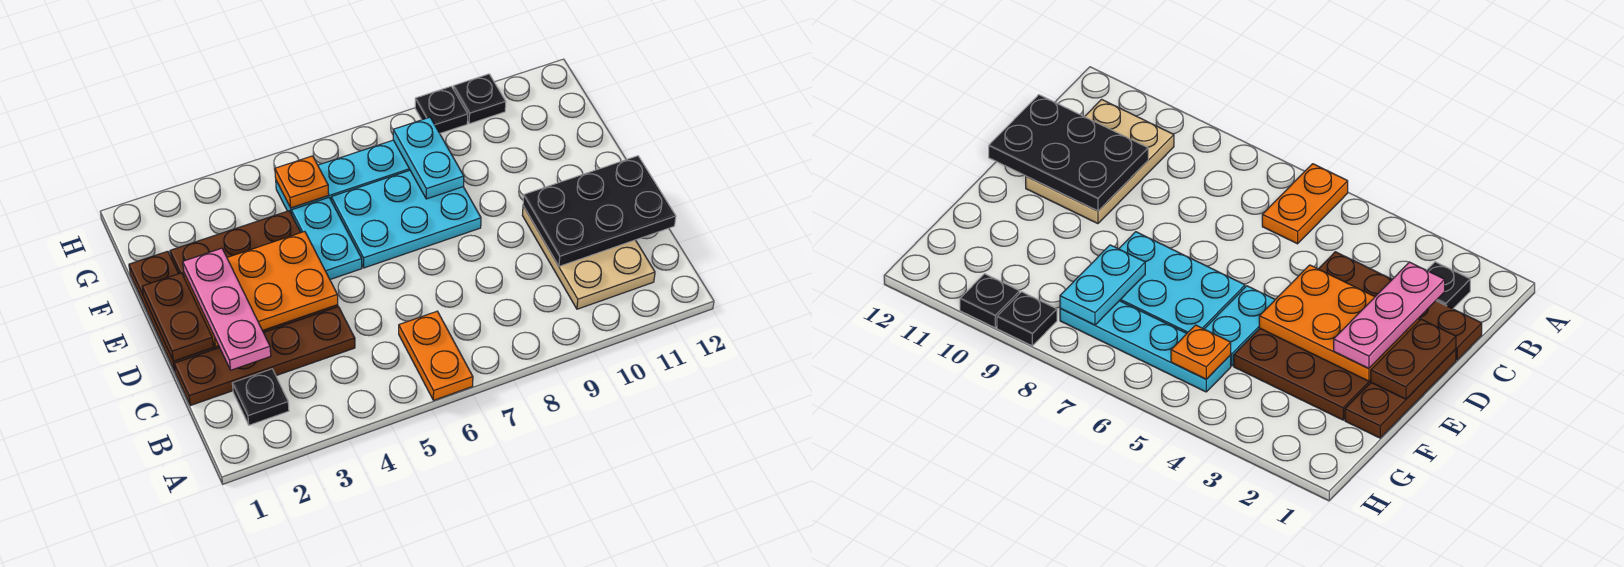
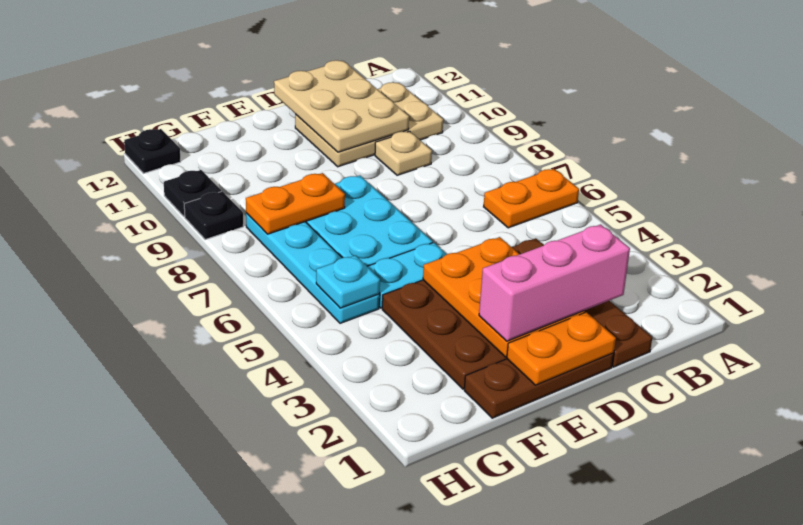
black plate B2 level 1 -> black plate H12 level 1
pink plate C2:E2 level 3 -> pink brick C2:E2 level 3
none -> tan plate C9 level 1
black plate C10:D12 level 2 -> tan plate C10:D12 level 2
brown plate D1:E1 level 2 -> orange plate D1:E1 level 2
cyan plate F8:G8 level 2 -> orange plate F8:G8 level 2
orange plate G5 level 2 -> cyan plate G5 level 2

